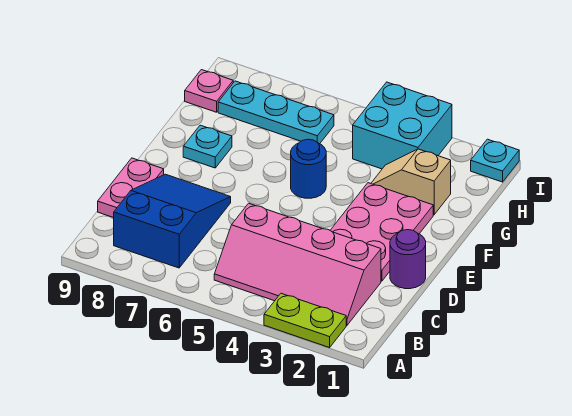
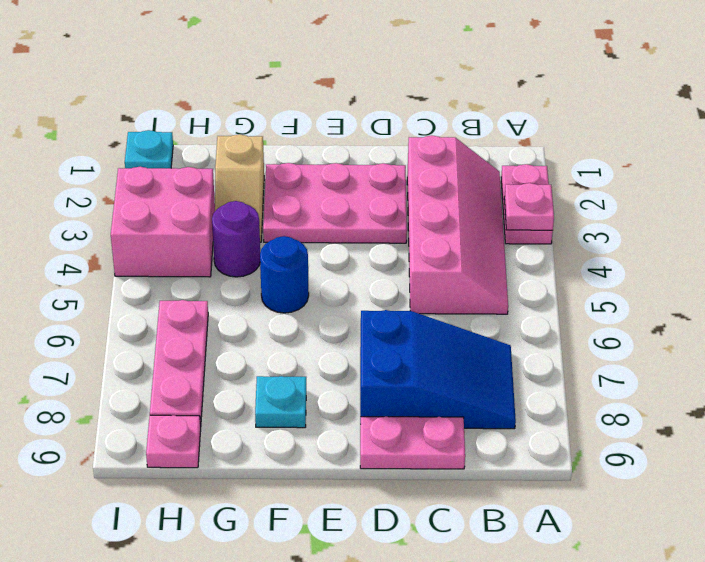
lime plate A2:A3 level 1 -> pink plate A2:A3 level 1
none -> pink plate A3 level 2
blue slope B7:D8 level 1 top B -> blue slope B7:D8 level 1 top D
purple round brick D1 level 1 -> purple round brick G4 level 1
cyan brick H3:I4 level 1 -> pink brick H3:I4 level 1
cyan plate H6:H8 level 1 -> pink plate H6:H8 level 1

